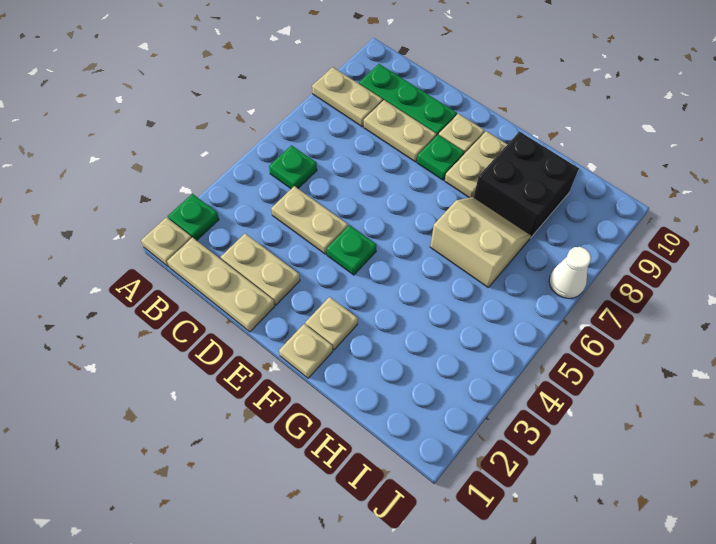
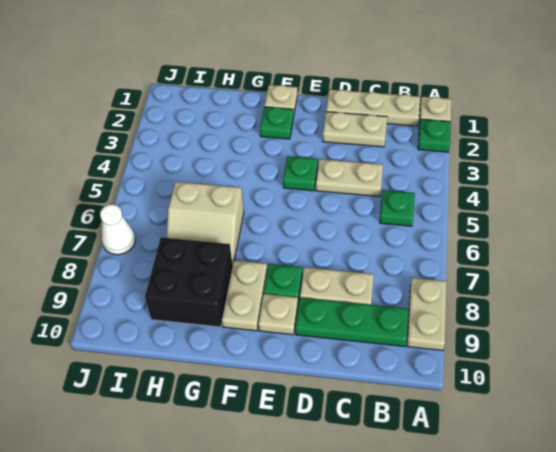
tan plate A8:B8 level 1 -> tan plate A8:A9 level 1
tan plate F2 level 1 -> green plate F2 level 1

